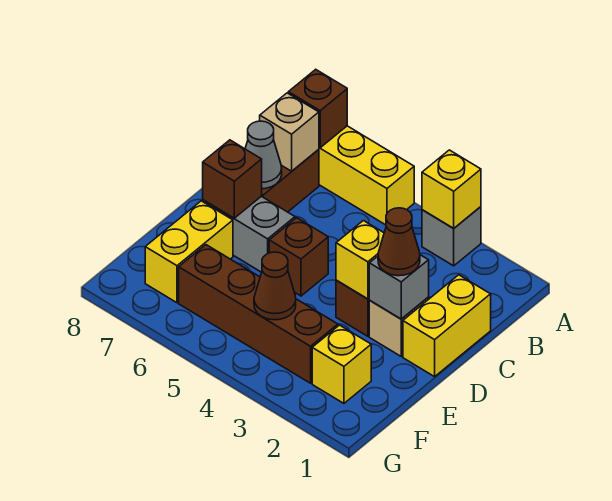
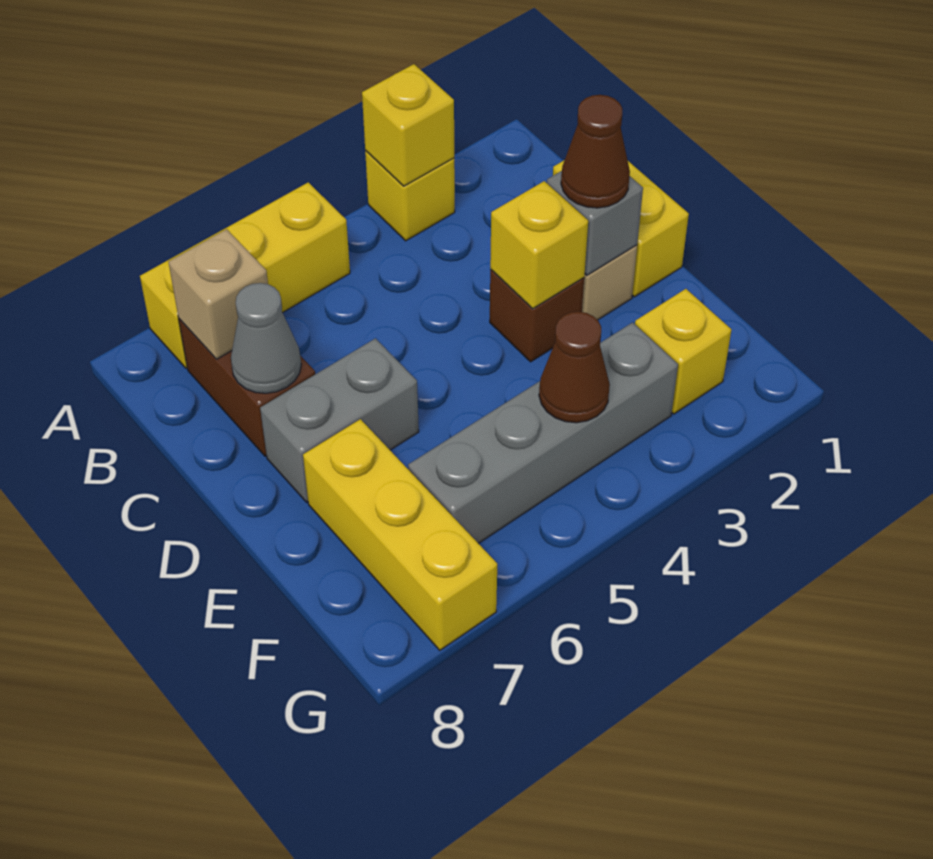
grey brick A3 level 1 -> yellow brick A3 level 1
brown brick A7 level 2 -> none
brown brick D5 level 1 -> none
brown brick D7 level 2 -> none
yellow brick E7:F7 level 1 -> yellow brick E7:G7 level 1
brown brick F3:F6 level 1 -> grey brick F3:F6 level 1

